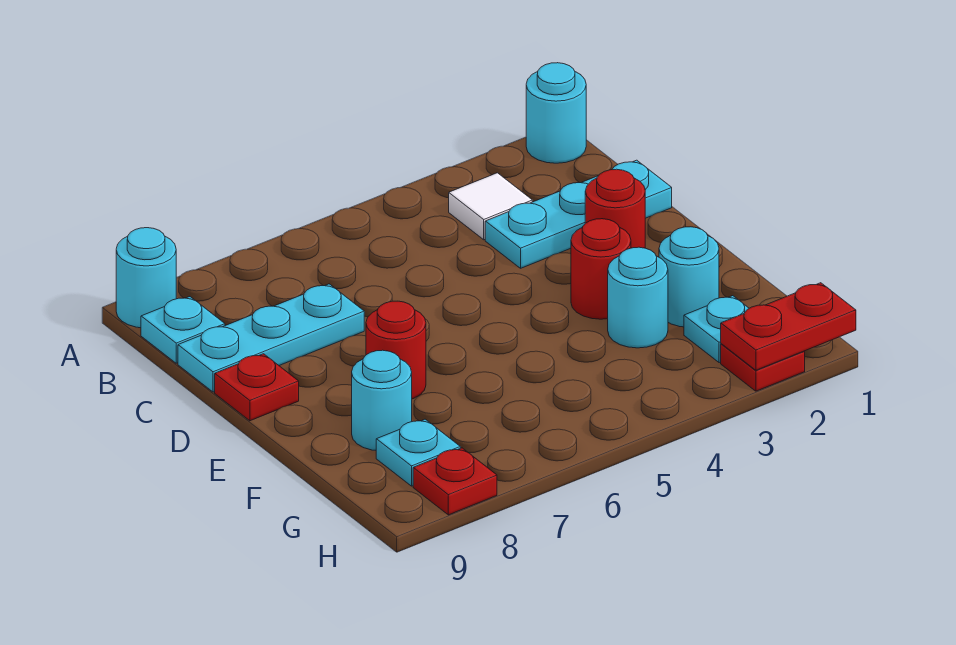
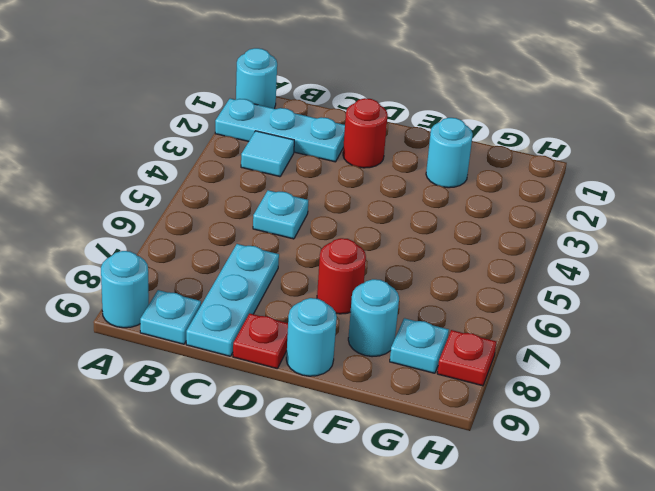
white tile B3 level 1 -> cyan tile B3 level 1
cyan plate C1:C3 level 1 -> cyan plate A2:C2 level 1
red round brick E3 level 1 -> none
cyan round brick F3 level 1 -> cyan round brick E9 level 1
cyan plate G2 level 1 -> cyan plate C5 level 1
red plate H1:H2 level 2 -> none
red plate H2 level 1 -> none

